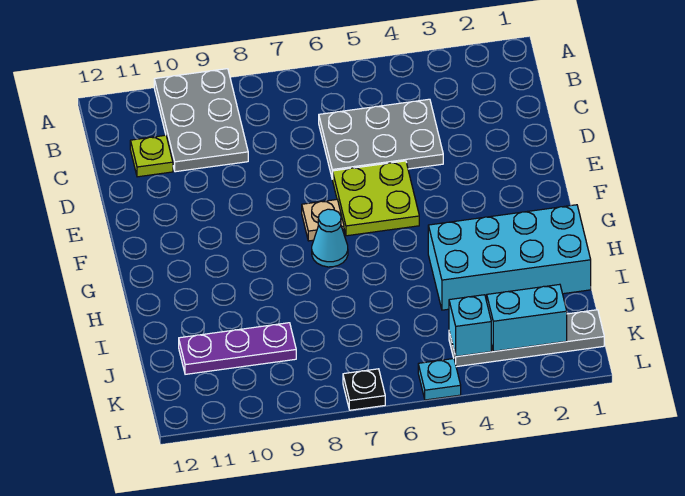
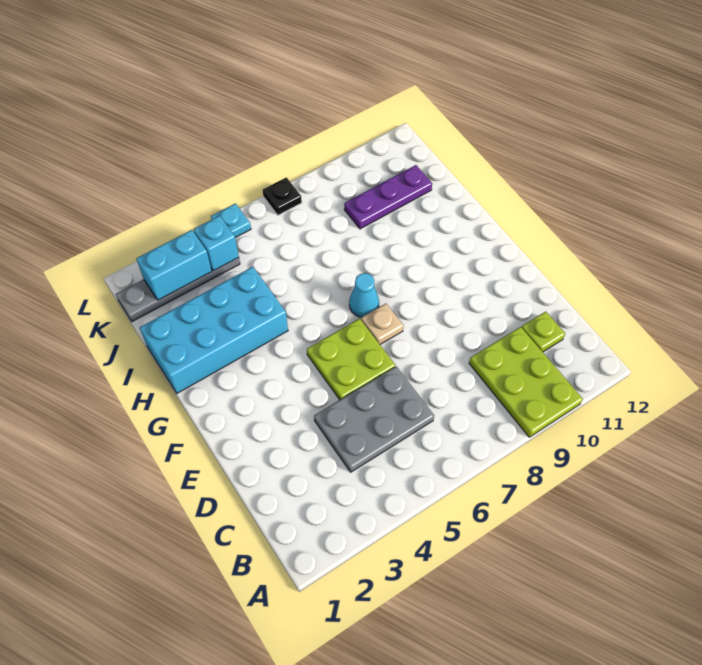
grey plate A9:C10 level 1 -> lime plate A9:C10 level 1

